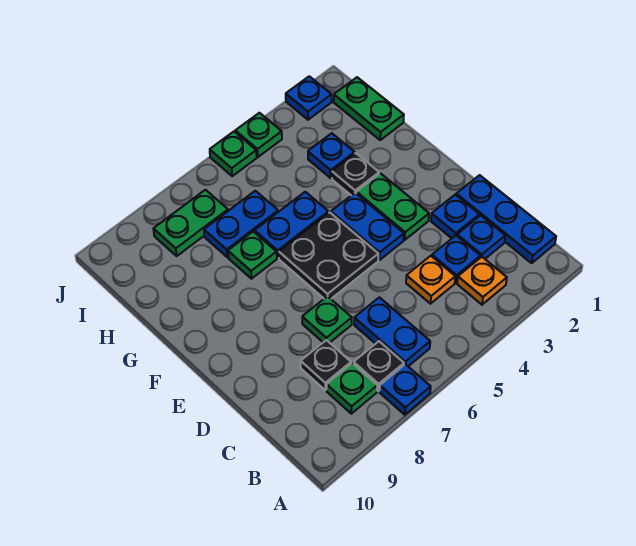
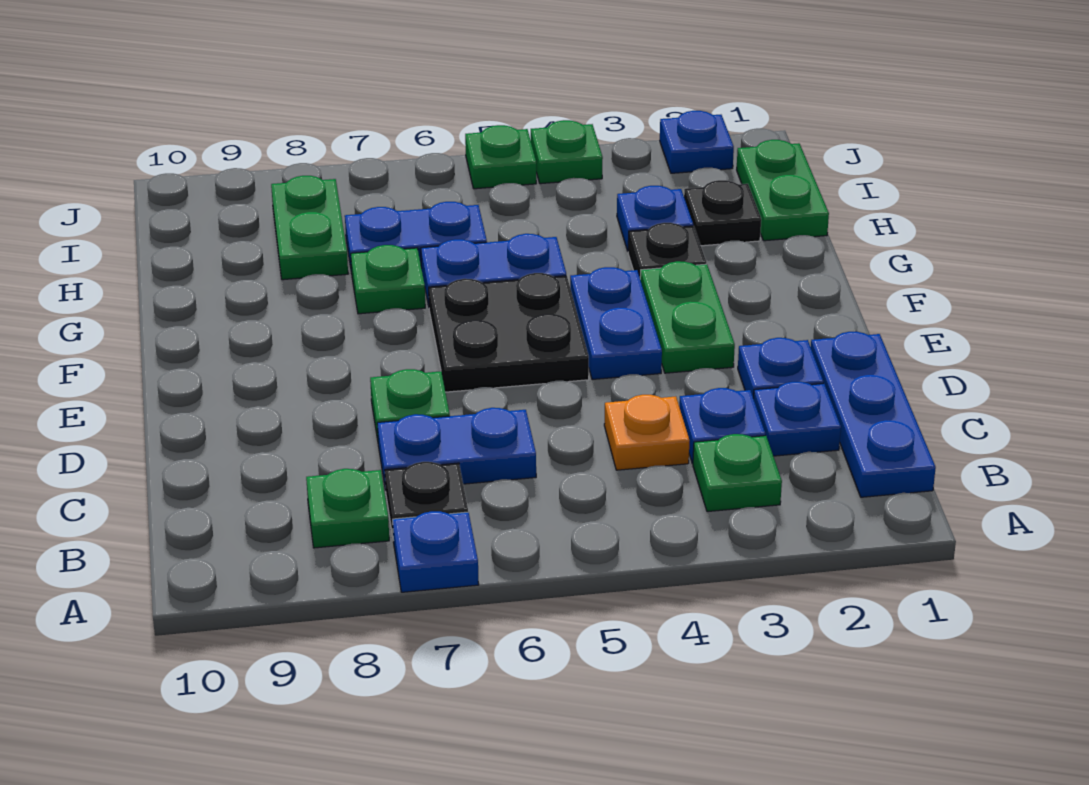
orange plate B3 level 1 -> green plate B3 level 1
blue plate B6:C6 level 1 -> blue plate C6:C7 level 1
black plate C8 level 1 -> black plate H2 level 1
green plate I7:I8 level 1 -> green plate H8:I8 level 1

